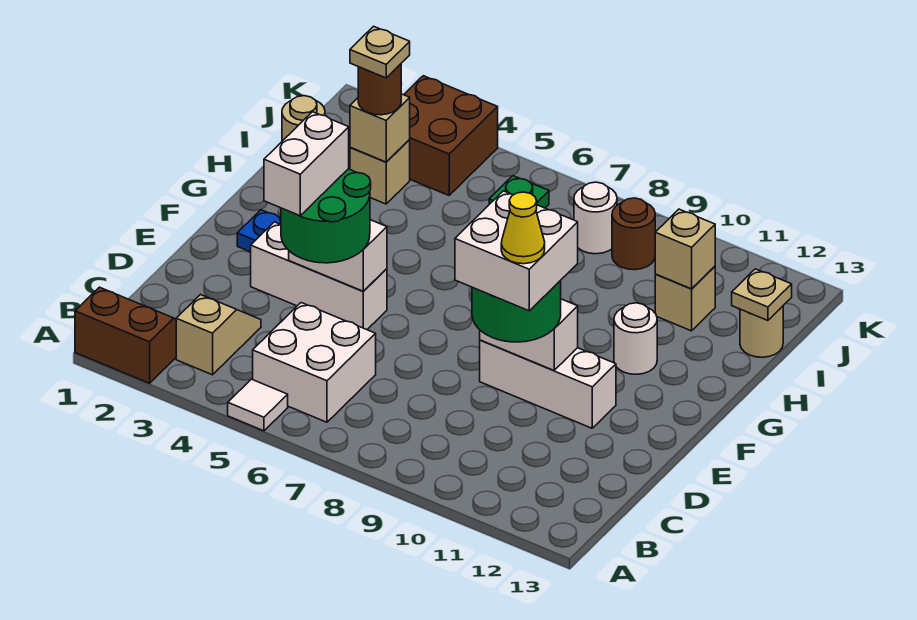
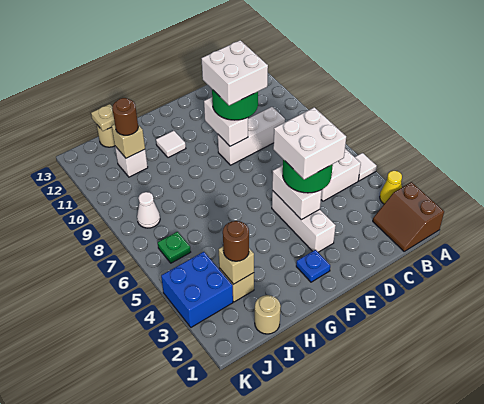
tan slope B3:C3 level 1 top B -> none
white brick D4:E4 level 4 -> white brick D4:E5 level 4
yellow cone D10 level 5 -> yellow cone A3 level 1
white brick E9:E11 level 1 -> white brick C9:E9 level 1
white round brick G11 level 1 -> white tile G11 level 1
tan plate I3 level 4 -> none
tan brick I11 level 1 -> white brick I11 level 1
brown brick J3:K4 level 1 -> blue brick J3:K4 level 1
white round brick J8 level 1 -> white cone J8 level 1
brown round brick J9 level 1 -> brown round brick I11 level 3

